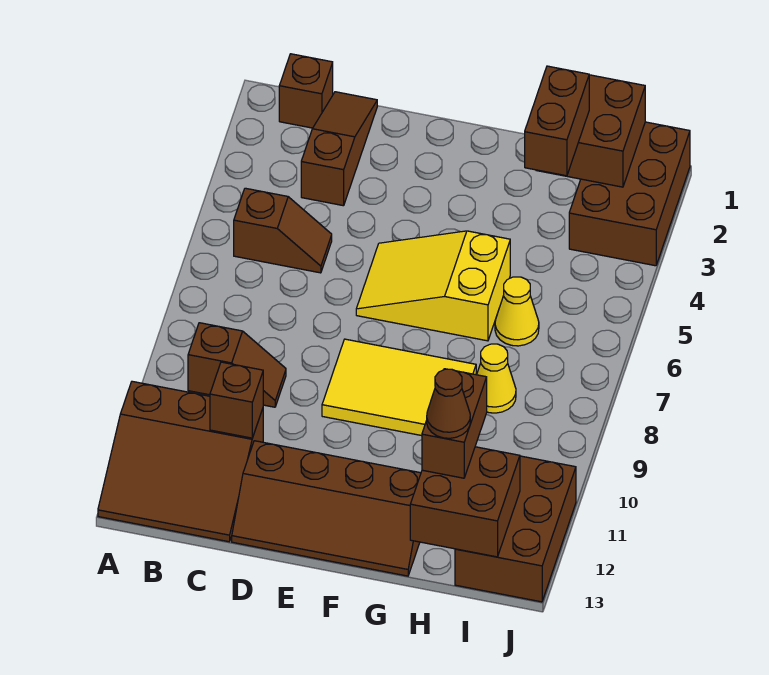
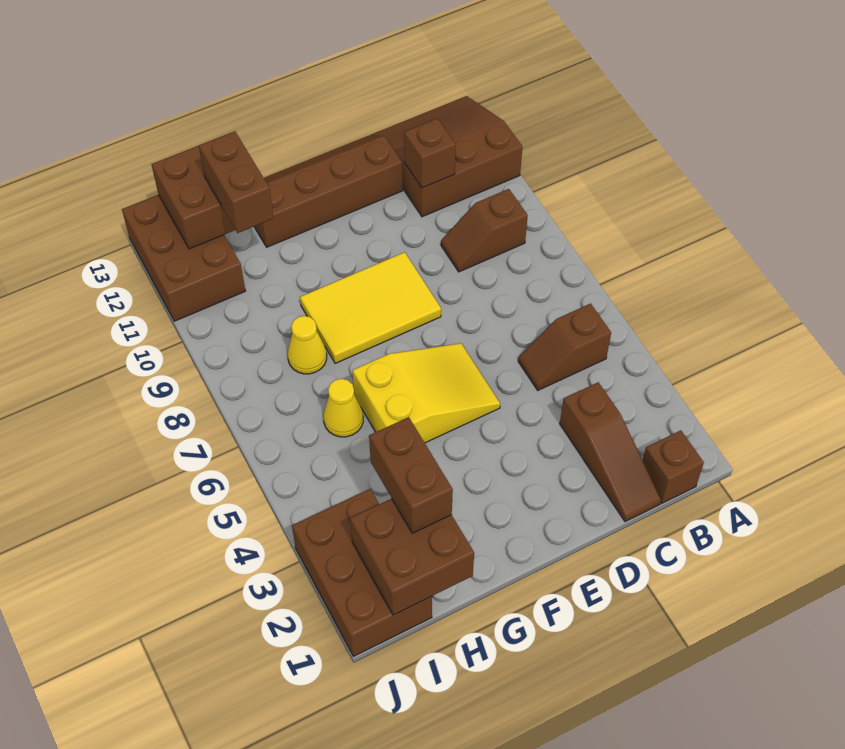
brown cone H12 level 4 -> none

